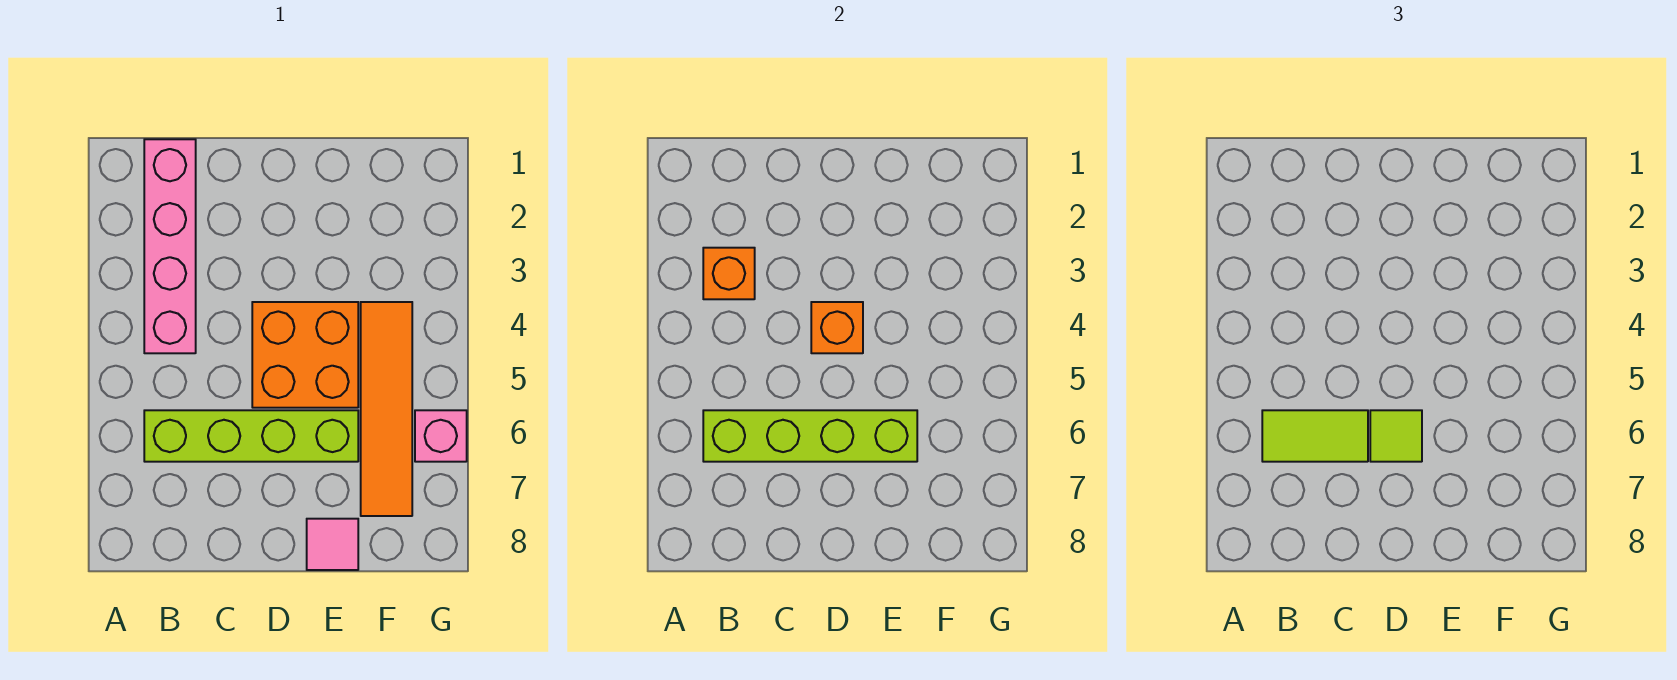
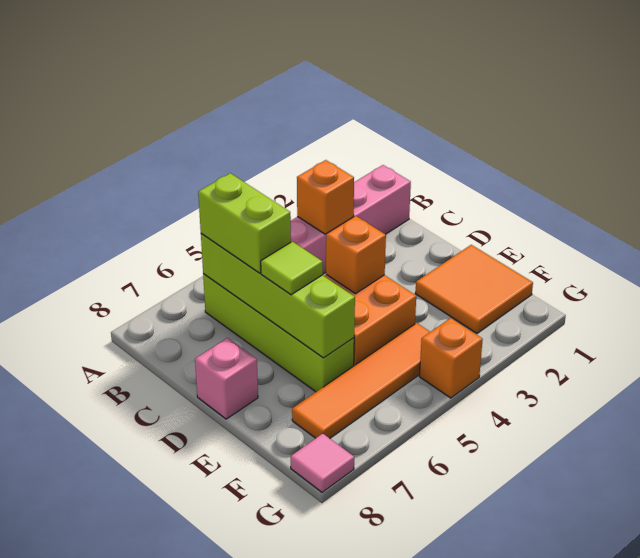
lime tile B6:C6 level 3 -> lime brick B6:C6 level 3
none -> orange tile E1:F2 level 1
pink tile E8 level 1 -> pink tile G8 level 1
none -> orange brick G4 level 1
pink brick G6 level 1 -> pink brick D8 level 1

